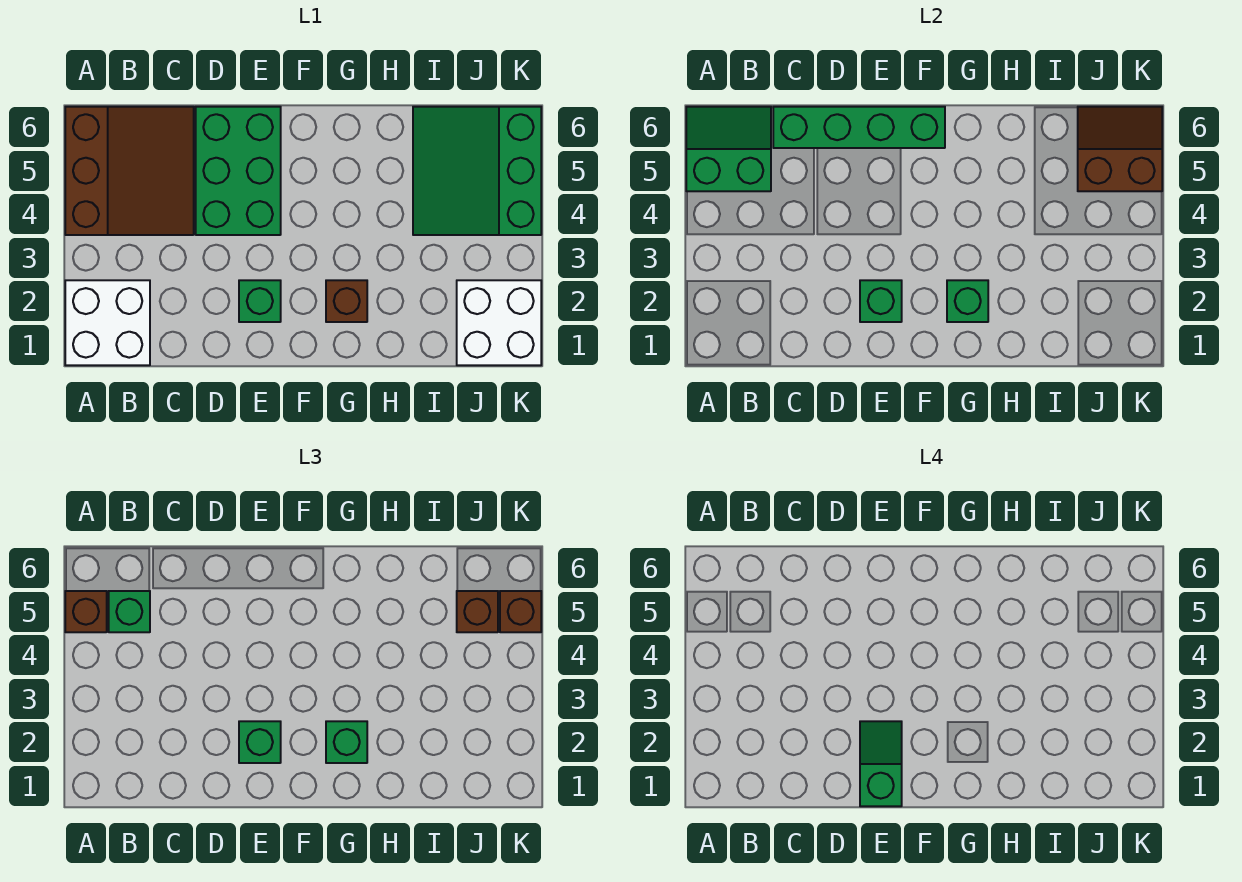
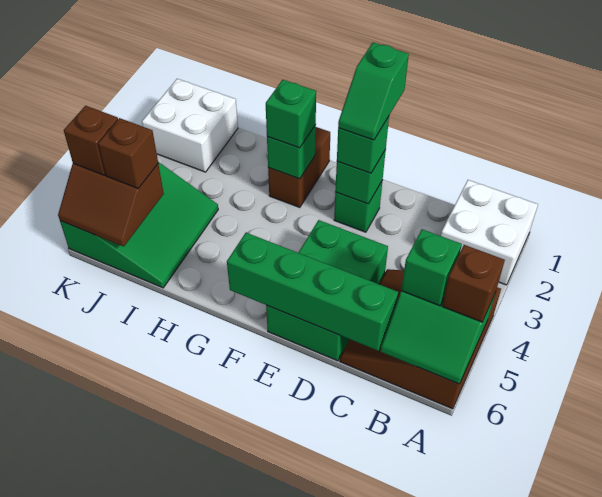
brown brick G2 level 1 -> brown brick G1:G2 level 1

